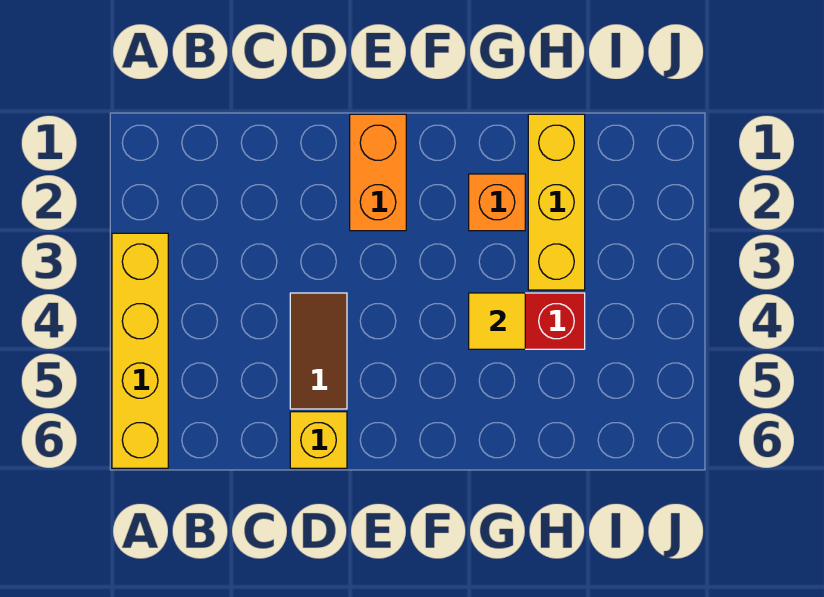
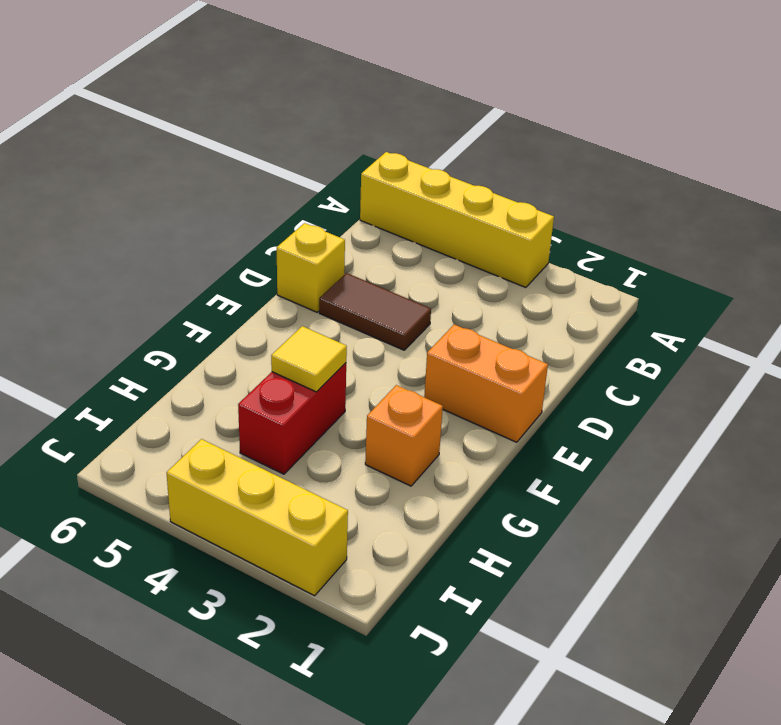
yellow brick H1:H3 level 1 -> yellow brick J2:J4 level 1

